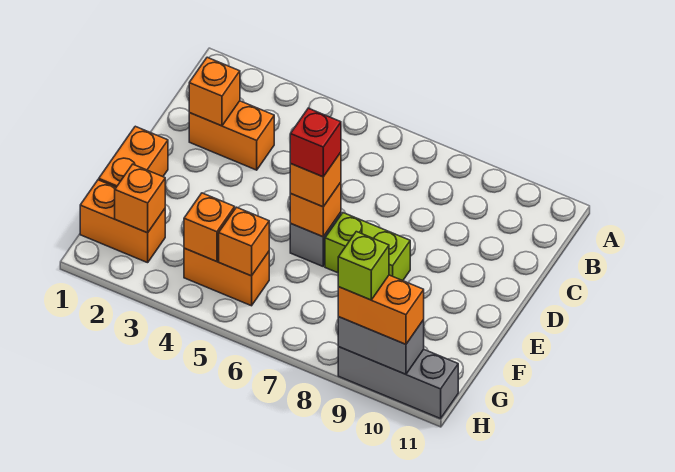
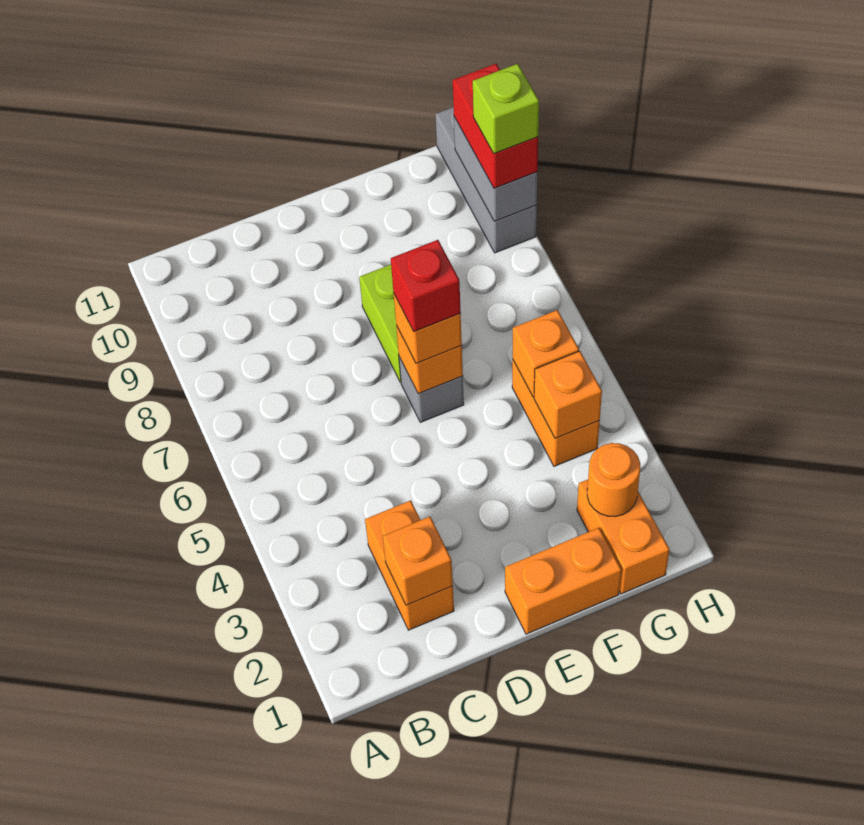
orange brick G2 level 2 -> orange round brick G2 level 2
orange brick H9:H10 level 3 -> red brick H9:H10 level 3

